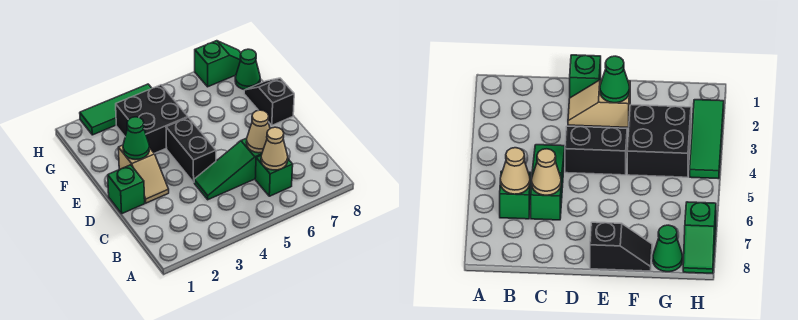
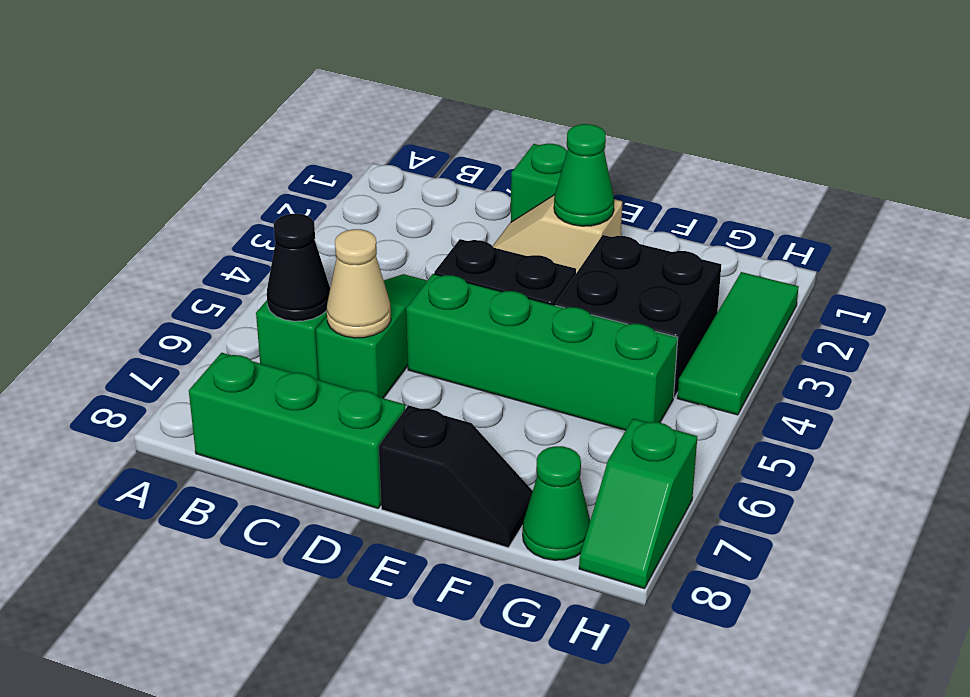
tan cone B6 level 2 -> black cone B6 level 2
none -> green brick B8:D8 level 1
none -> green brick D5:G5 level 1

